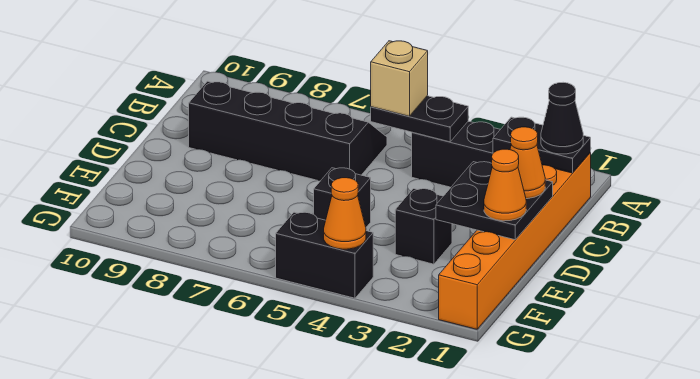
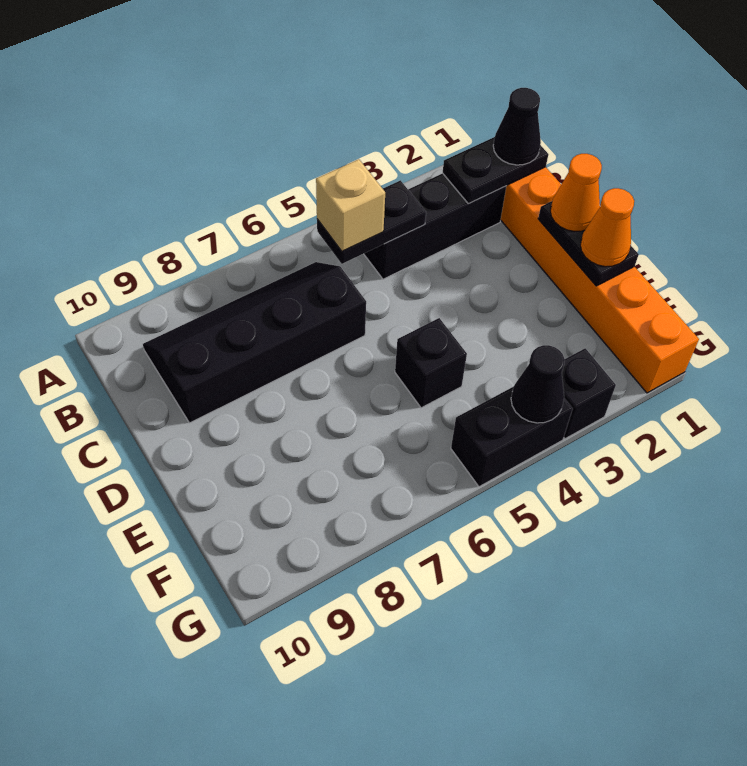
black plate D1:E2 level 2 -> black plate D1:E1 level 2
black brick E3 level 1 -> black brick G3 level 1
orange cone G4 level 2 -> black cone G4 level 2

